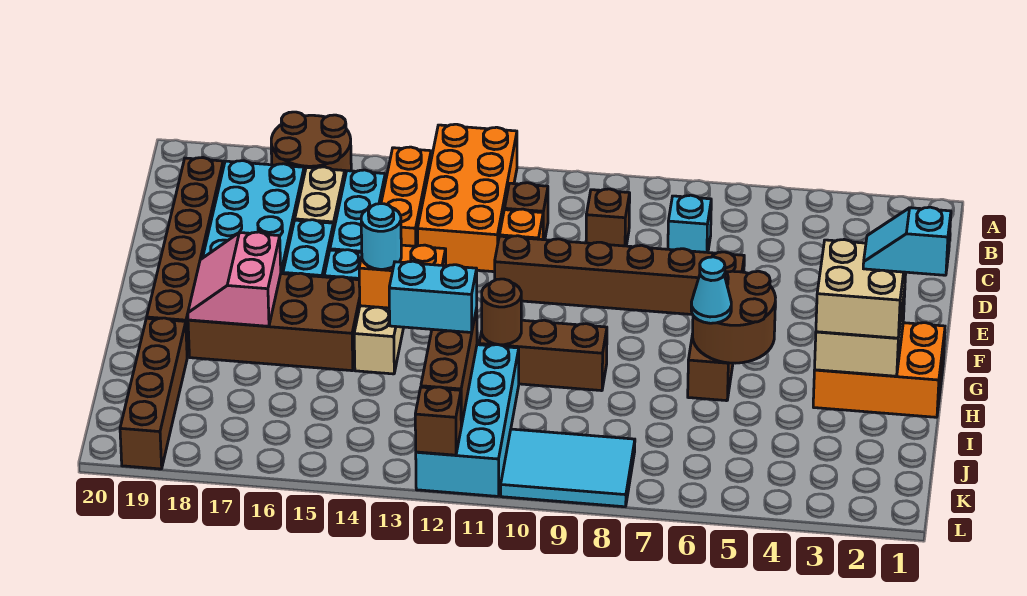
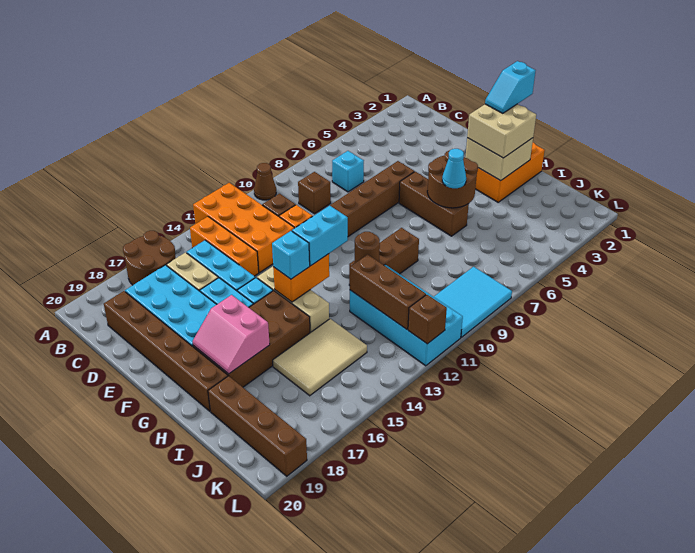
none -> brown cone A10 level 1
cyan round brick G14 level 3 -> cyan brick G14 level 3
cyan brick I12:I13 level 3 -> cyan brick G12:G13 level 3
none -> tan tile I14:J16 level 1

